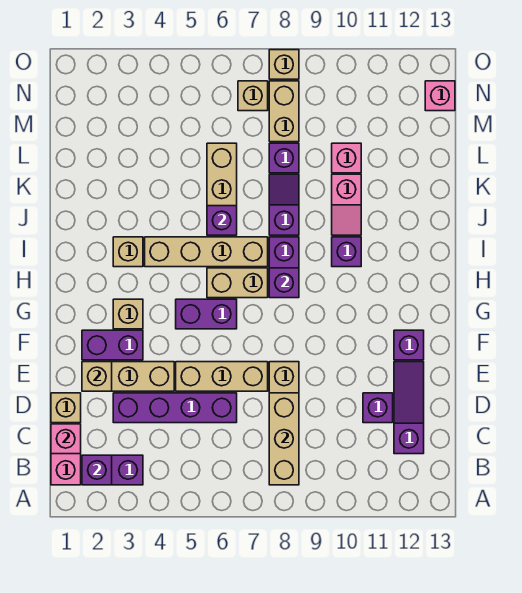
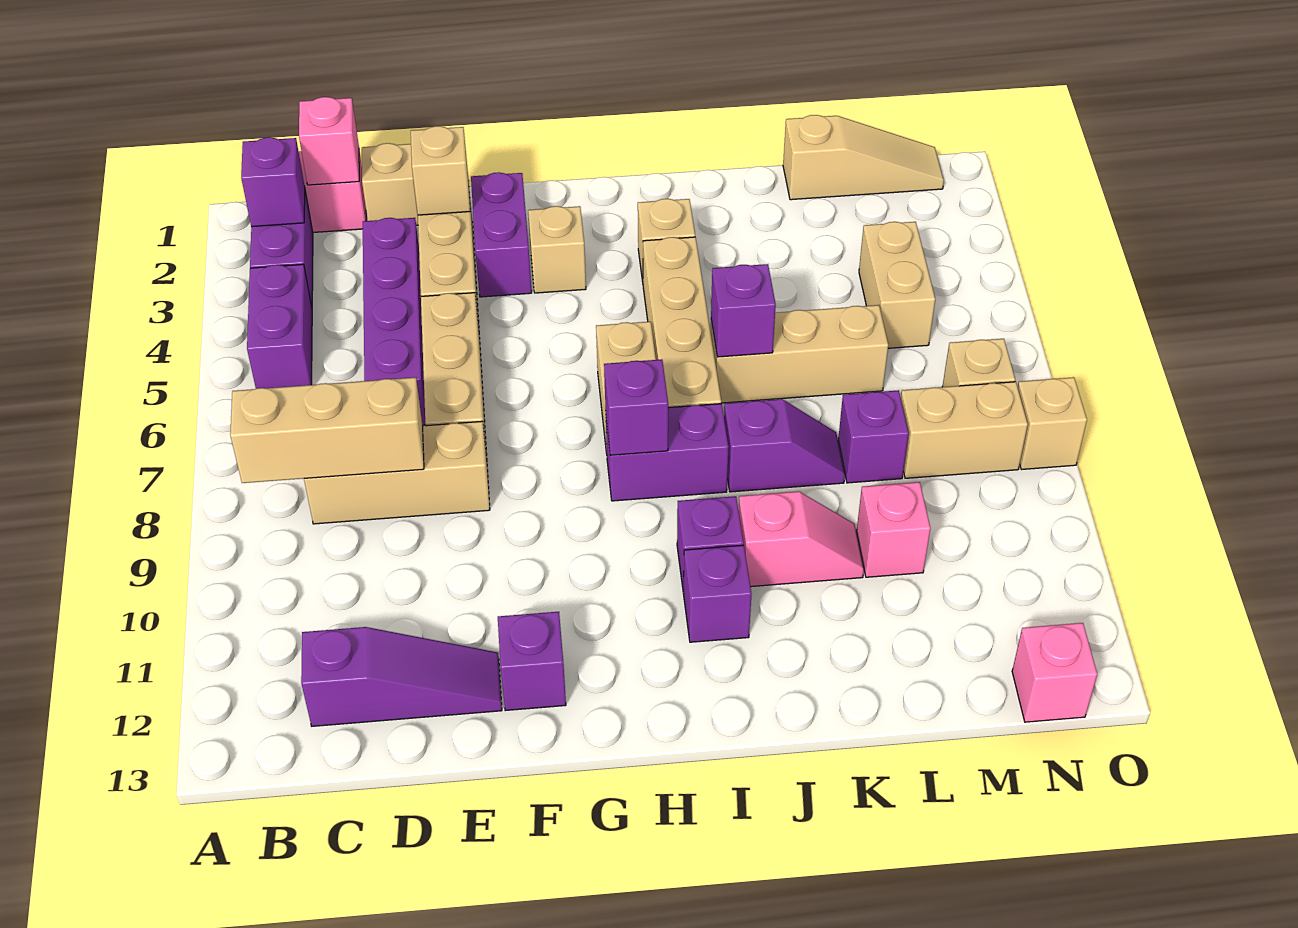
purple brick D11 level 1 -> purple brick I11 level 1
purple brick G5:G6 level 1 -> purple brick B4:B5 level 1
pink slope J10:K10 level 1 top K -> pink slope J10:K10 level 1 top J
none -> tan slope L1:N1 level 1 top L
none -> tan brick M4:M5 level 1

